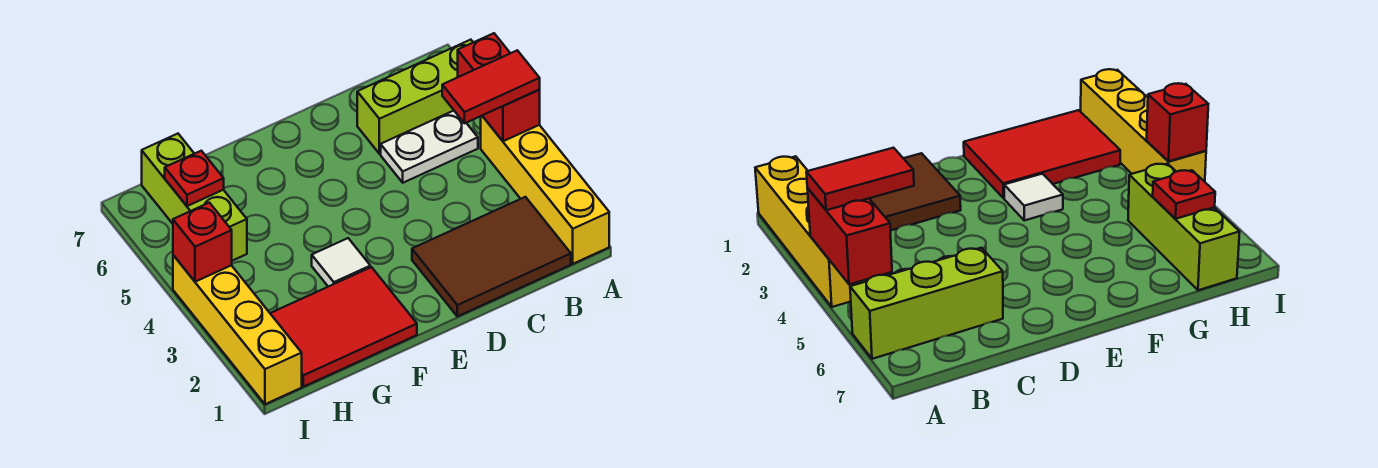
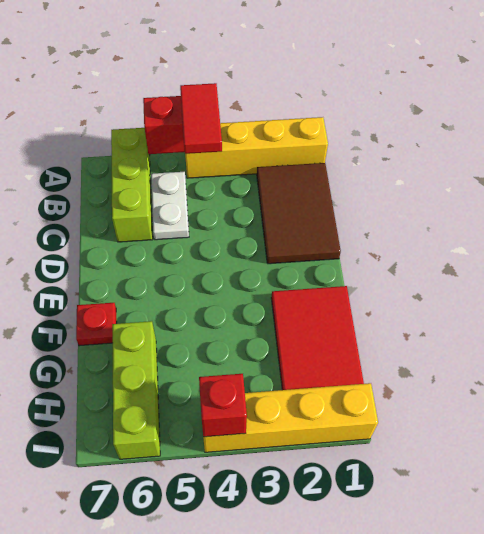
white tile F3 level 1 -> none
lime brick H5:H7 level 1 -> lime brick G6:I6 level 1
red plate H6 level 2 -> red plate F7 level 1

